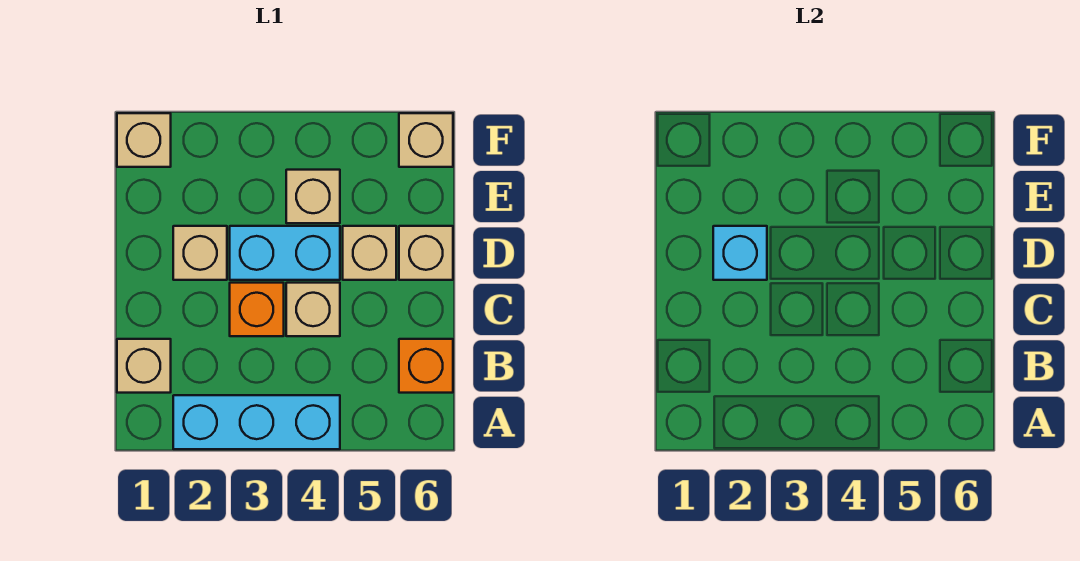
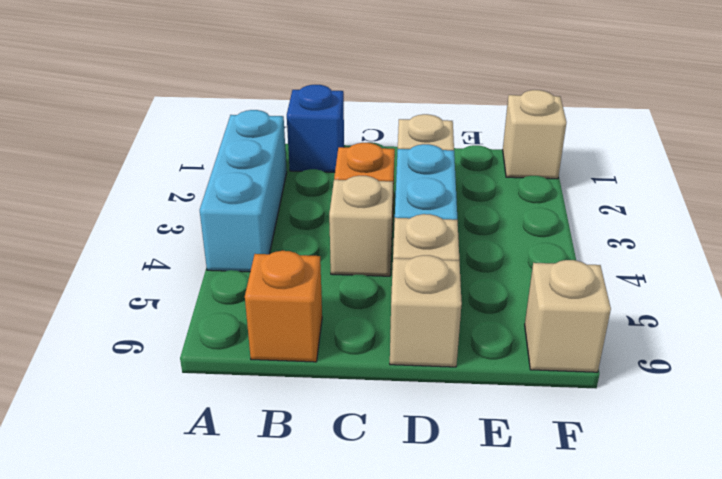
tan brick B1 level 1 -> blue brick B1 level 1
cyan brick D2 level 2 -> none
tan brick E4 level 1 -> none

